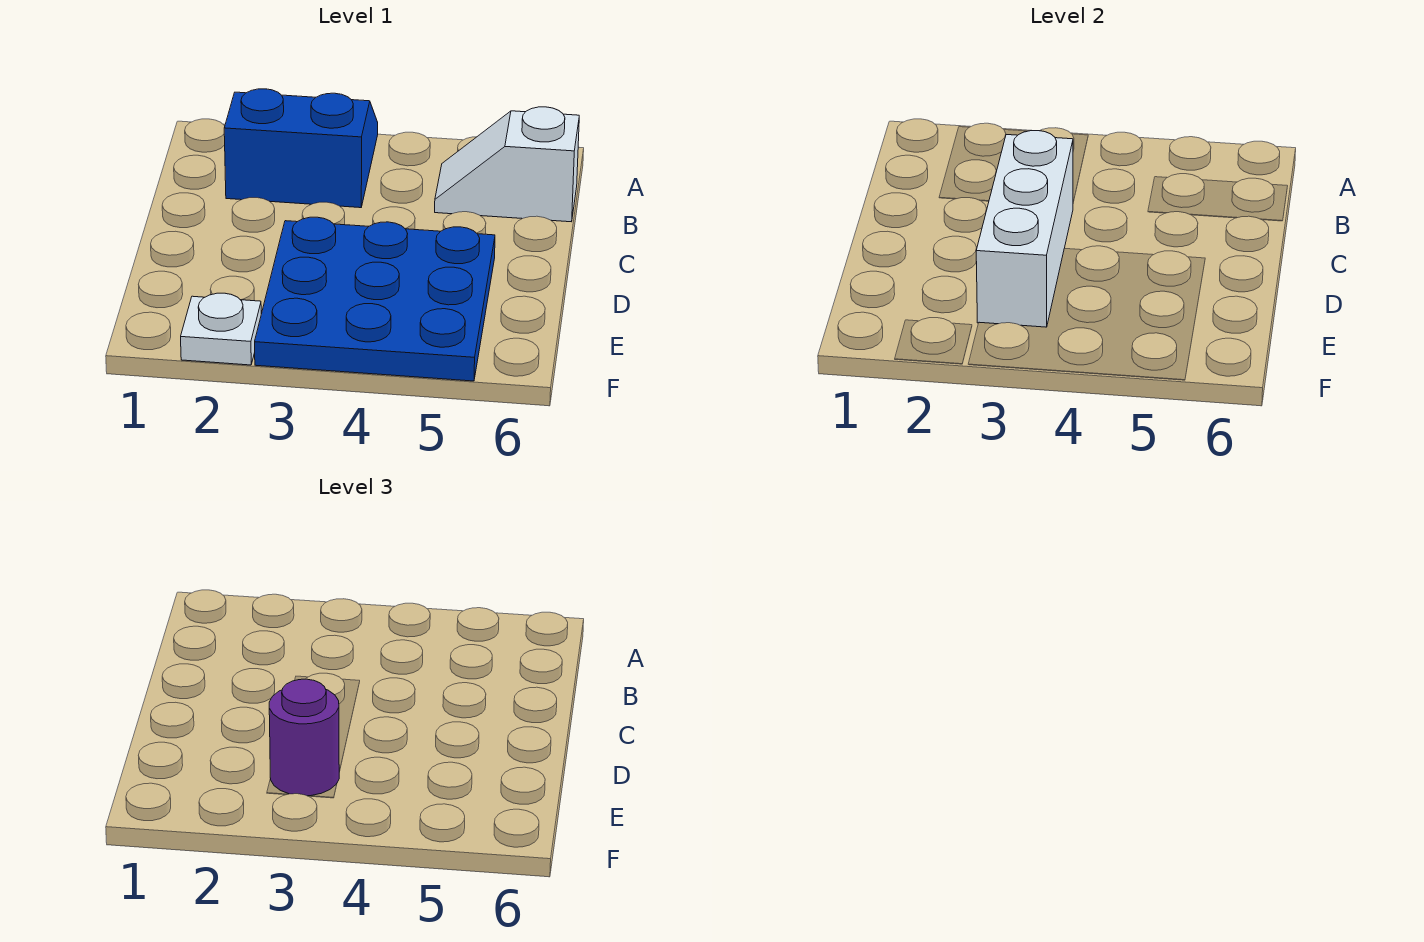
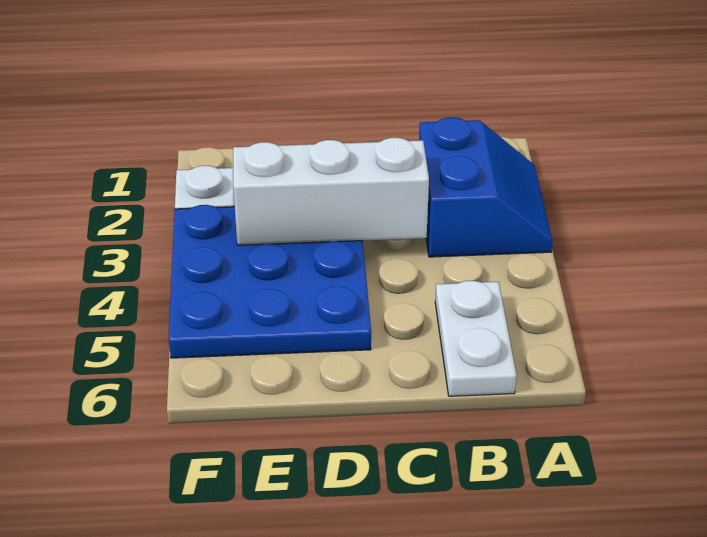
white slope B5:B6 level 1 top 6 -> white plate B5:B6 level 1
purple round brick E3 level 3 -> none

